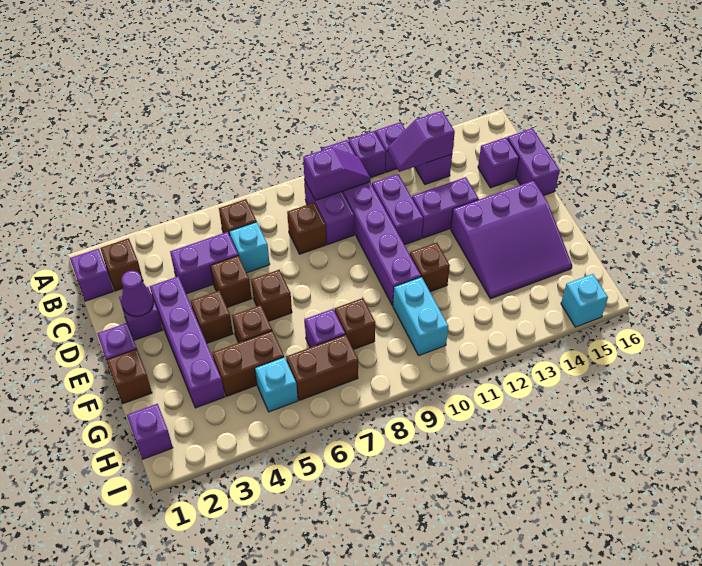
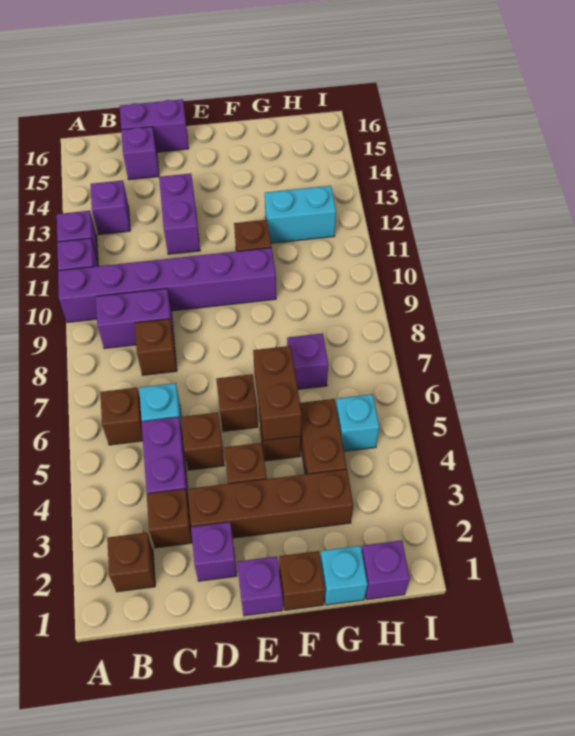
purple brick B1 level 1 -> none
purple slope B9:B10 level 2 top 9 -> none
purple slope B12:B13 level 2 top 13 -> none
purple brick C11:D11 level 1 -> none
purple cone D2 level 2 -> none
purple brick D3:G3 level 1 -> brown brick D3:G3 level 1
purple slope E13:G15 level 1 top E -> none
brown brick G8 level 1 -> brown brick C3 level 1
cyan brick G10:H10 level 1 -> cyan brick G12:H12 level 1
brown brick H6:H7 level 1 -> brown brick F5:F6 level 2
cyan brick I15 level 1 -> cyan brick G1 level 1

